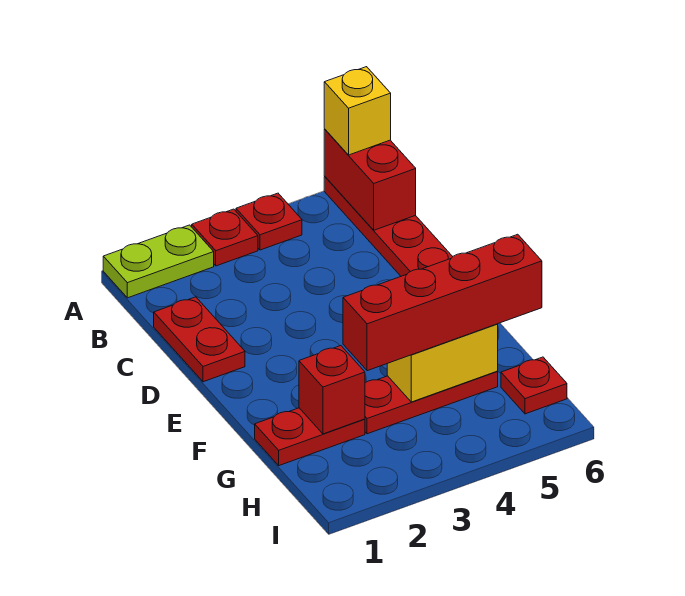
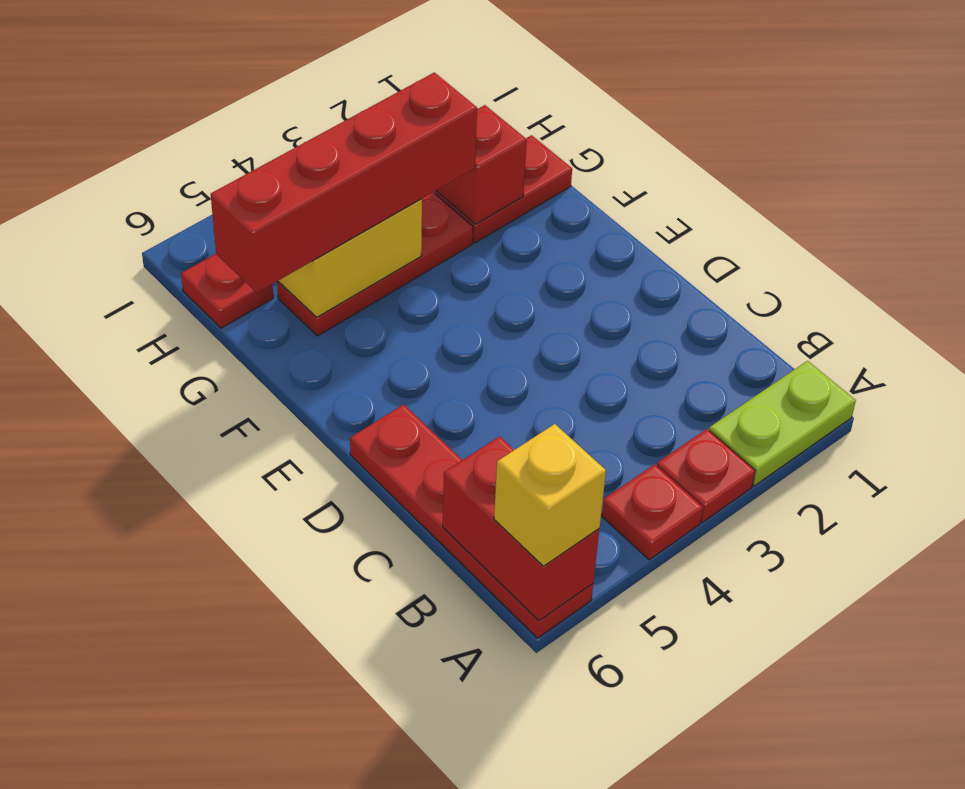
red plate C1:D1 level 1 -> none

